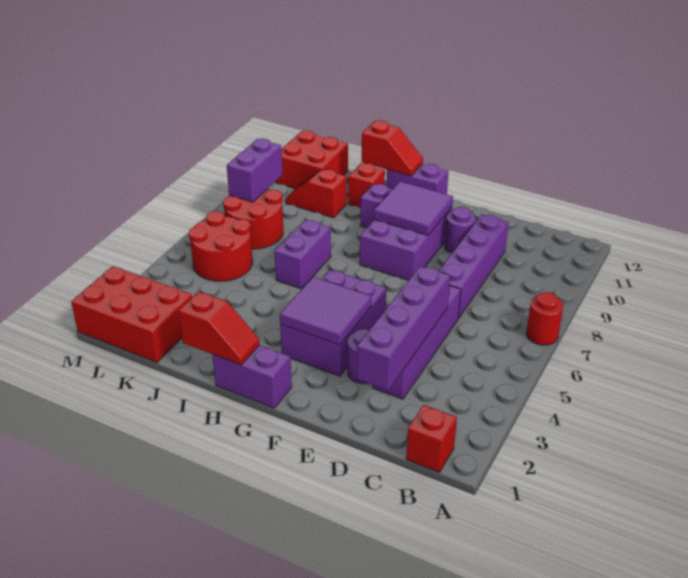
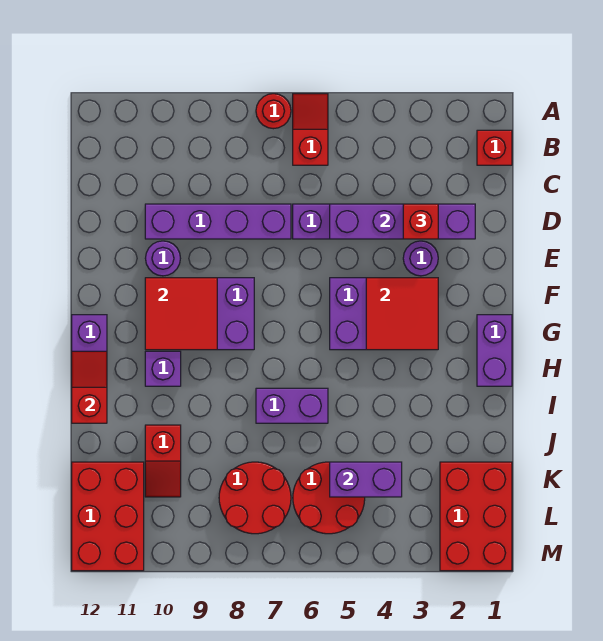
purple tile F3:G4 level 2 -> red tile F3:G4 level 2
purple tile F9:G10 level 2 -> red tile F9:G10 level 2
red slope H1:I1 level 2 top I -> red slope A6:B6 level 1 top B
red brick I11 level 1 -> red brick D3 level 3
red brick K11:L12 level 1 -> red brick K11:M12 level 1
purple brick L8:L9 level 2 -> purple brick K4:K5 level 2

